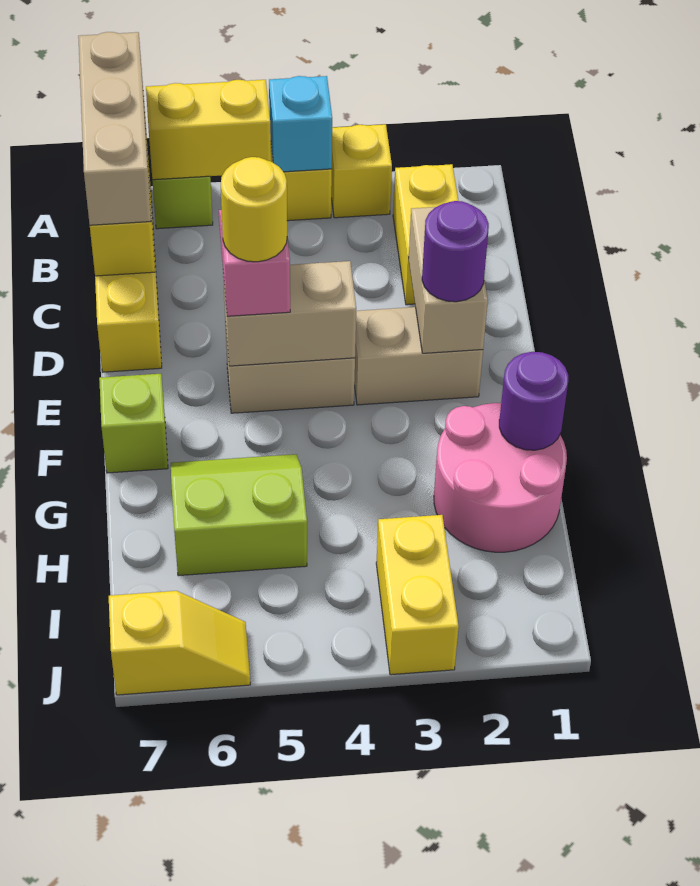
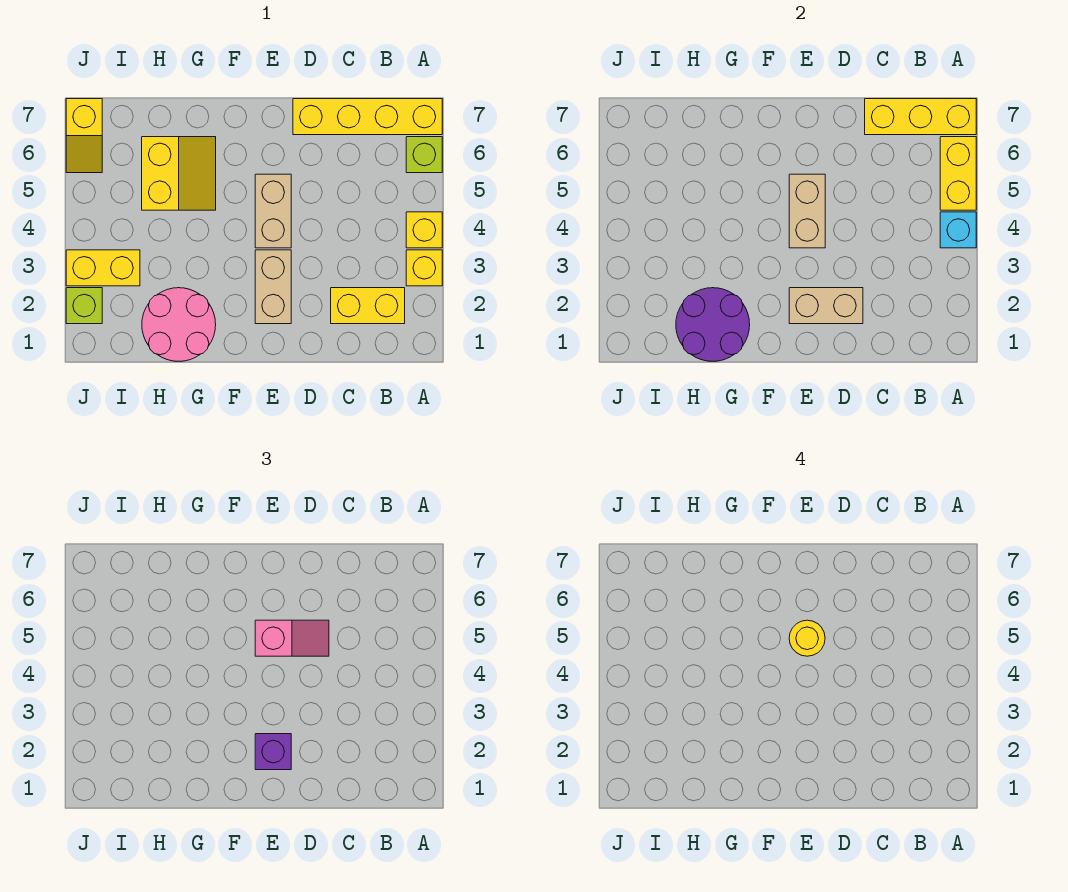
tan brick A7:C7 level 3 -> none
purple round brick E2 level 3 -> purple brick E2 level 3
lime brick F7 level 1 -> lime brick J2 level 1
purple round brick G1 level 2 -> purple round brick G1:H2 level 2
lime slope G5:H6 level 1 top H -> yellow slope G5:H6 level 1 top H

